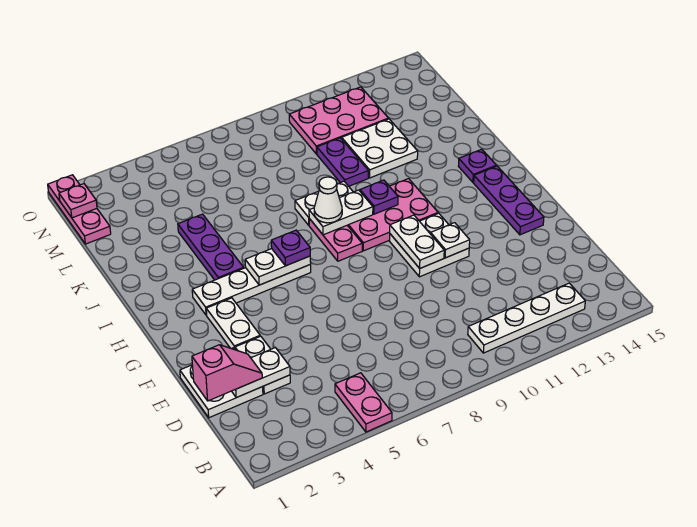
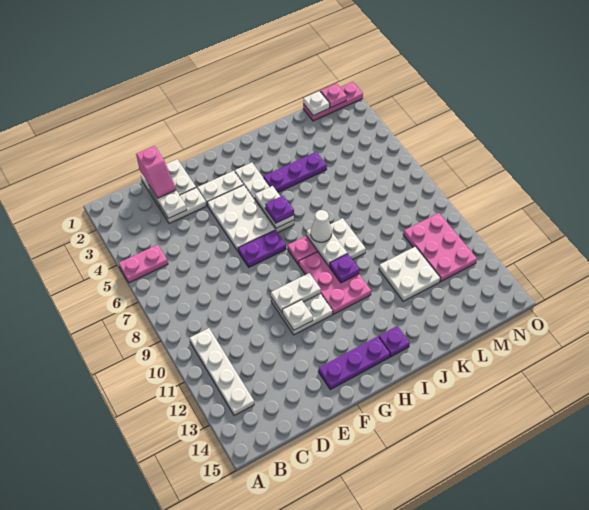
none -> white plate F4:G6 level 1
purple plate K10:L10 level 1 -> purple plate F7:G7 level 1
none -> white plate M1 level 2

